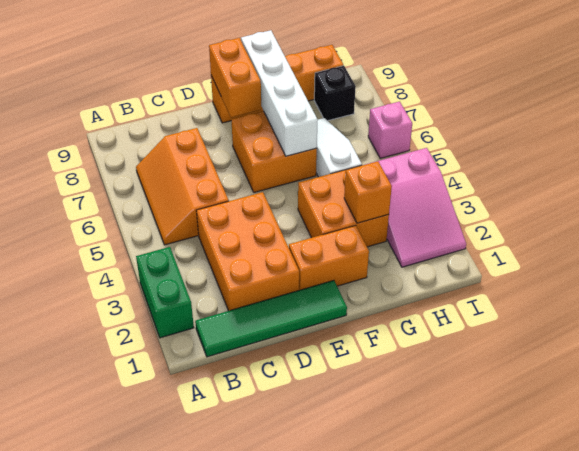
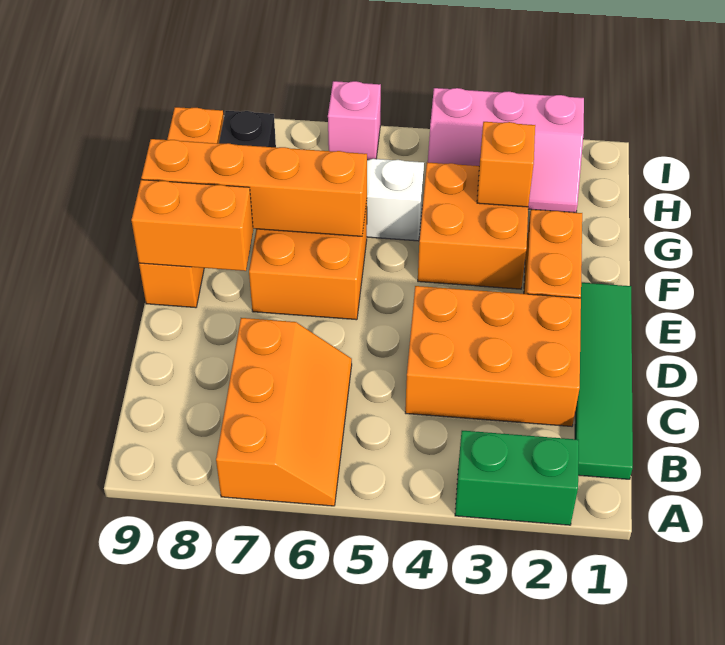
orange slope B5:C7 level 1 top C -> orange slope A6:C7 level 1 top 7
white brick F6:F9 level 2 -> orange brick F6:F9 level 2
pink slope H2:I4 level 1 top 4 -> pink slope H2:I4 level 1 top I

